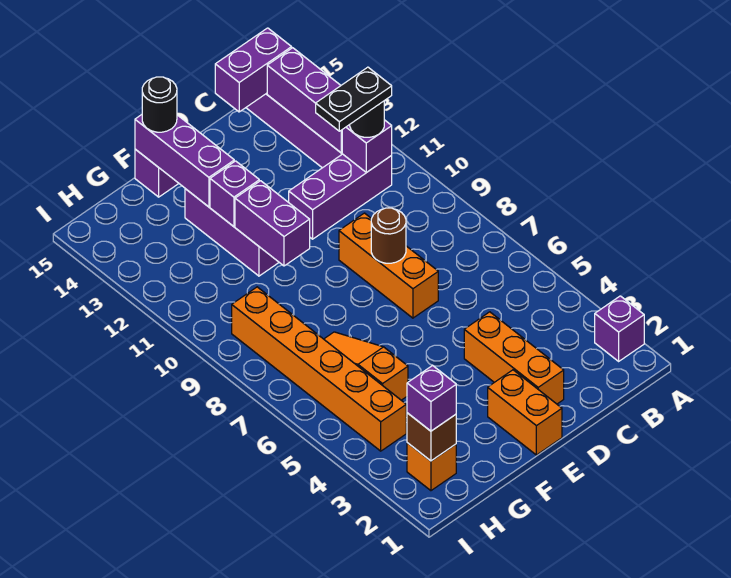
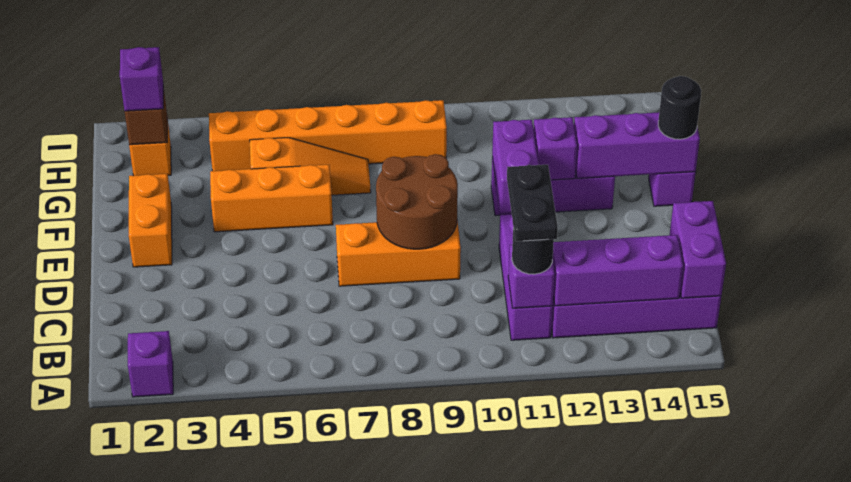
orange brick D2:D4 level 1 -> orange brick F4:F6 level 1
brown round brick D8 level 2 -> brown round brick D8:E9 level 2
orange brick E1:E2 level 1 -> orange brick E2:F2 level 1
purple brick F10:F11 level 2 -> purple brick E11:F11 level 2

